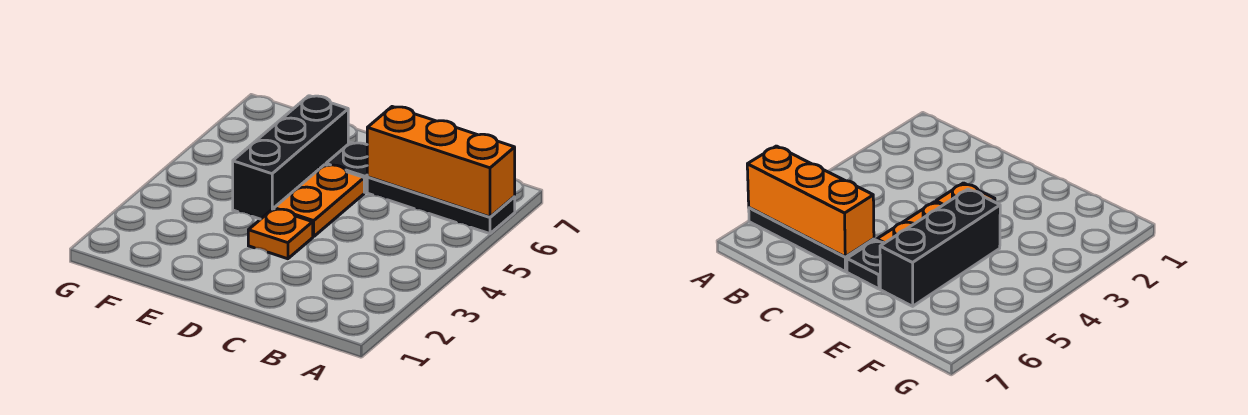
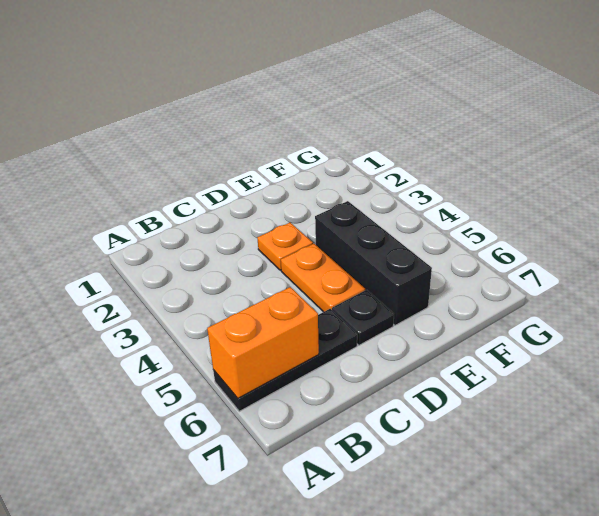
orange brick A6:C6 level 2 -> orange brick A6:B6 level 2

